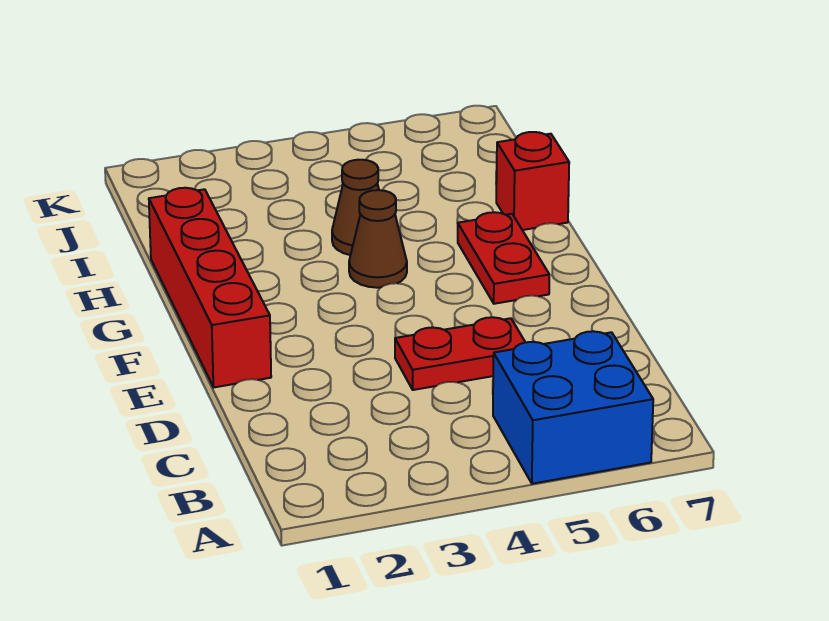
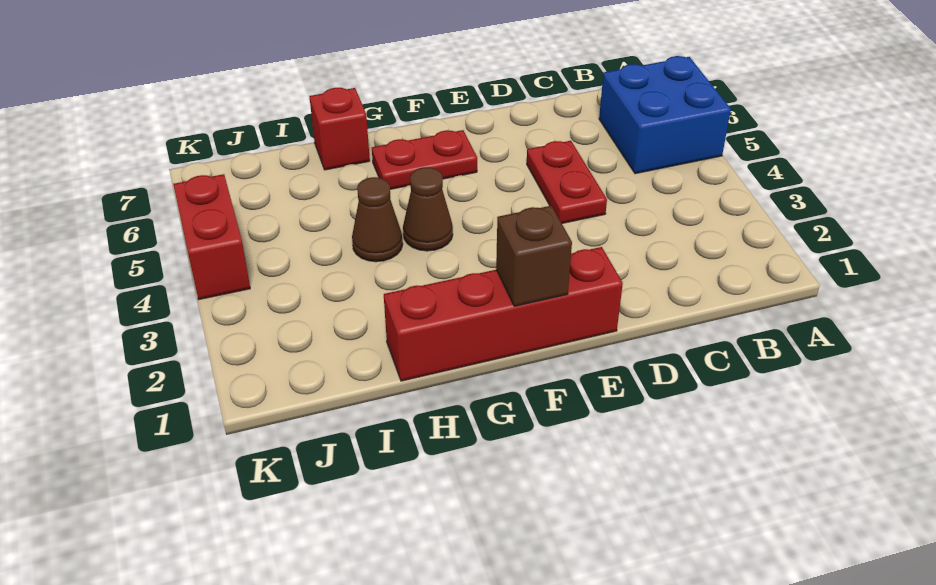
none -> brown brick F1 level 2
none -> red brick K4:K5 level 1

